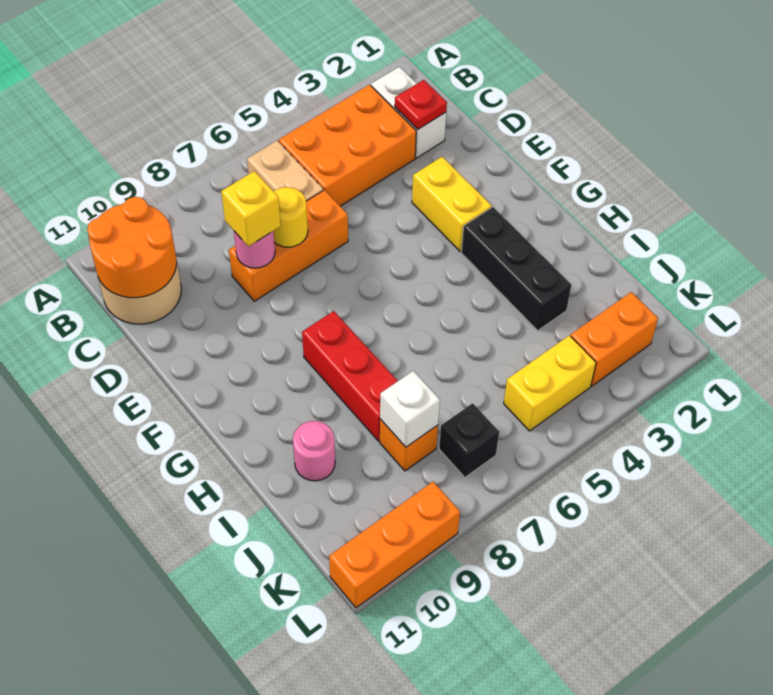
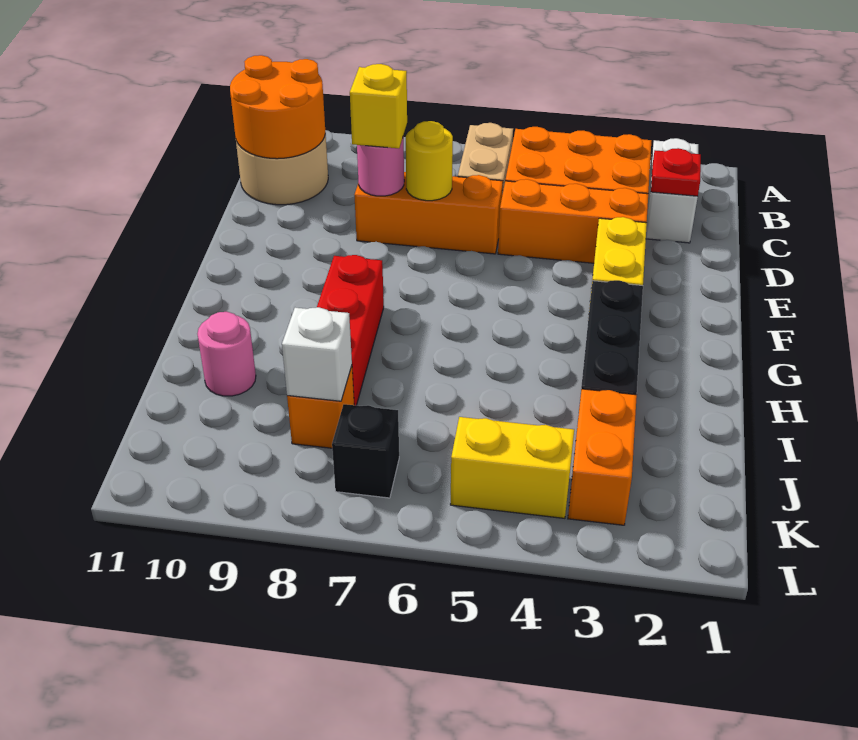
orange brick K2:K3 level 1 -> orange brick J3:K3 level 1
orange brick L9:L11 level 1 -> orange brick D3:D5 level 1

